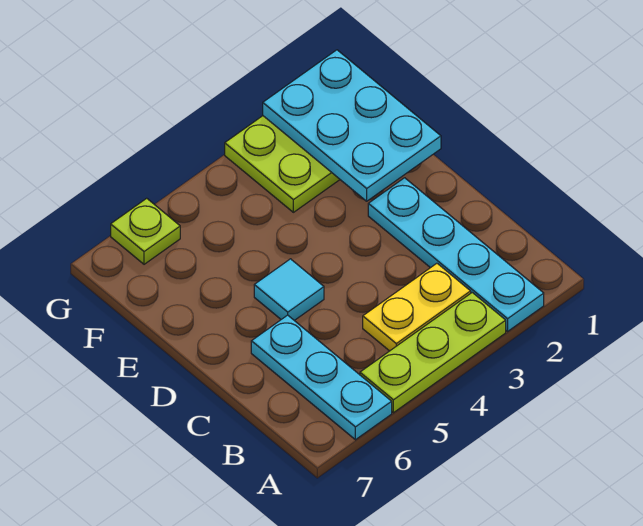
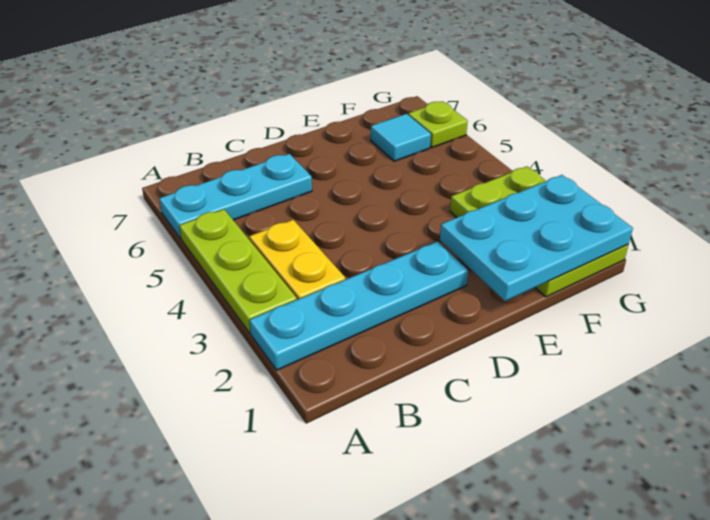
cyan tile D5 level 1 -> cyan tile F6 level 1

